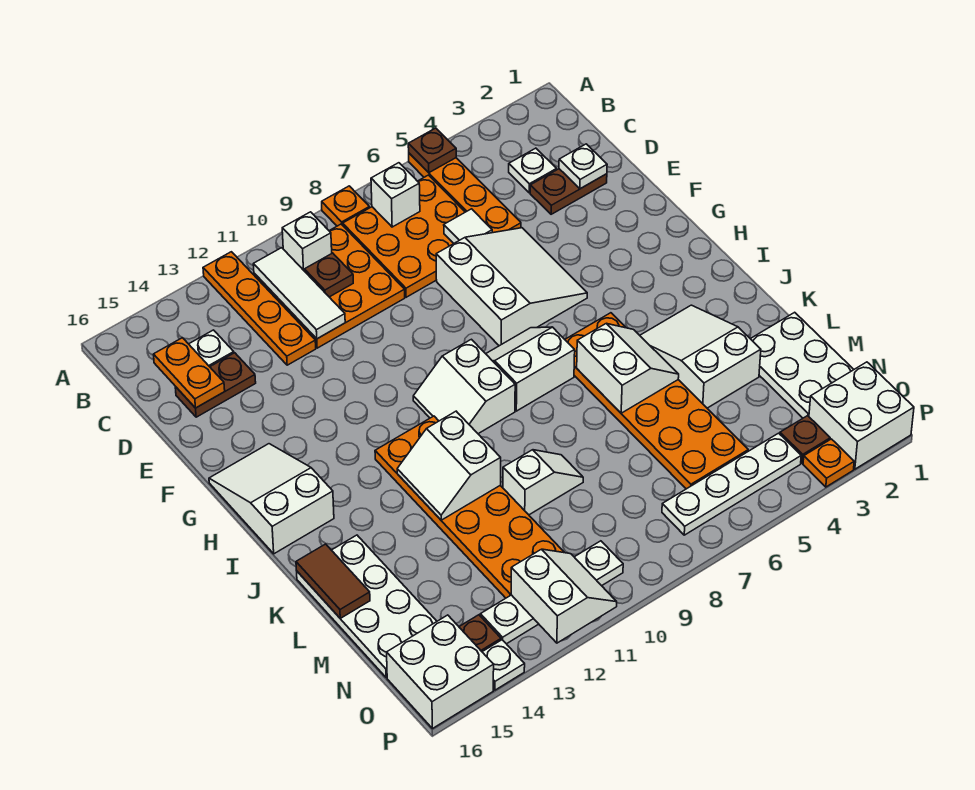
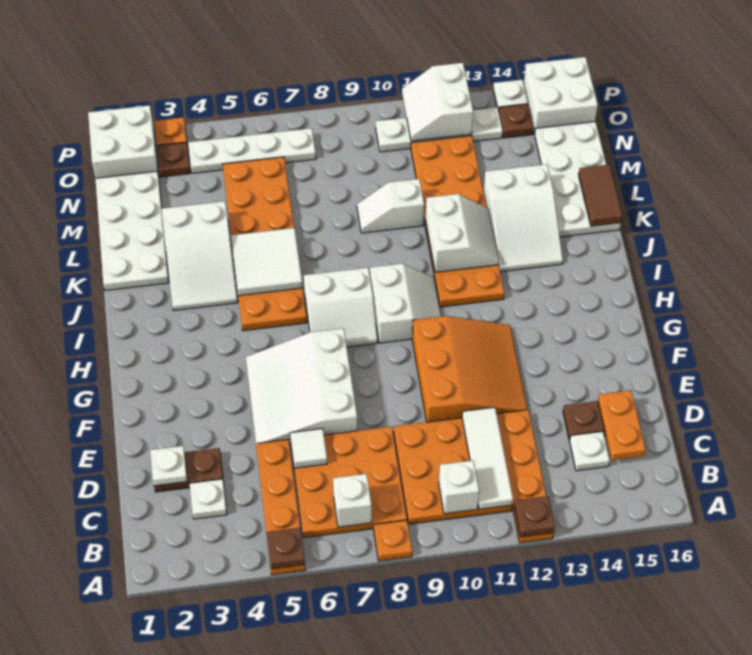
brown plate C10 level 2 -> brown plate A12 level 2
none -> orange slope E10:G12 level 1 top 10
white slope G15:I16 level 1 top I -> white slope J13:L14 level 1 top L
white slope J5:K6 level 2 top 6 -> white tile J5:K6 level 2
white plate L1:N2 level 1 -> white plate K1:N2 level 1

